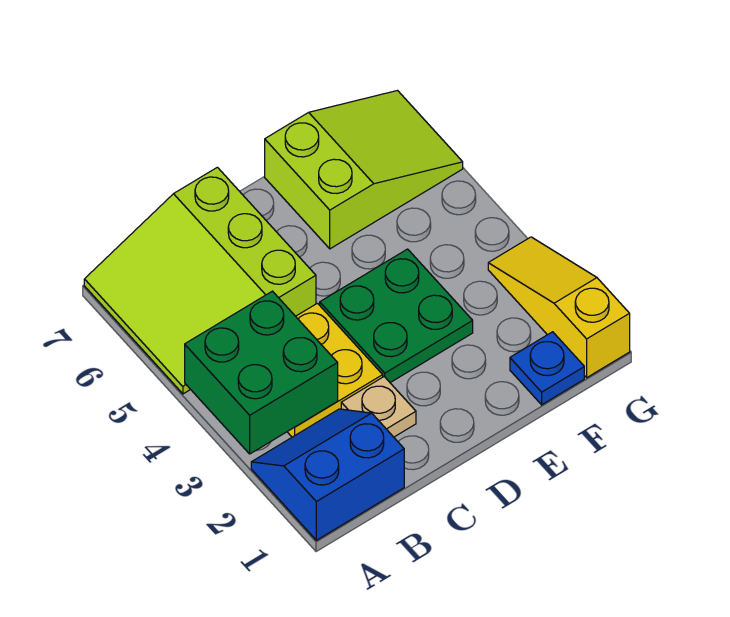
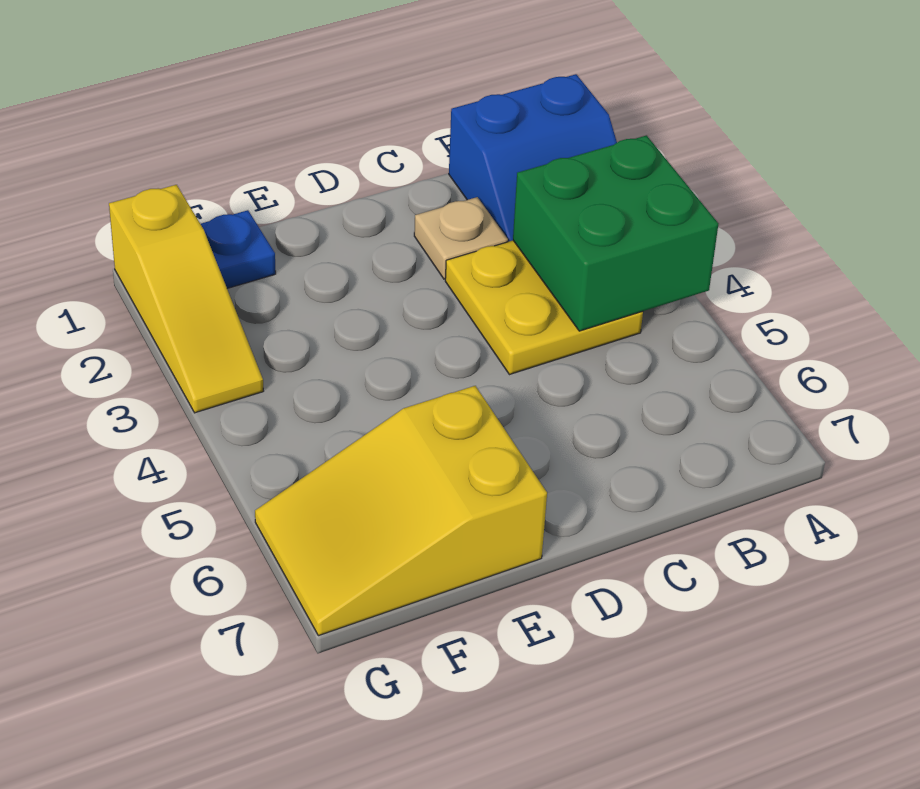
lime slope A5:C7 level 1 top C -> none
green plate D3:E4 level 1 -> none
lime slope E6:G7 level 1 top E -> yellow slope E6:G7 level 1 top E

